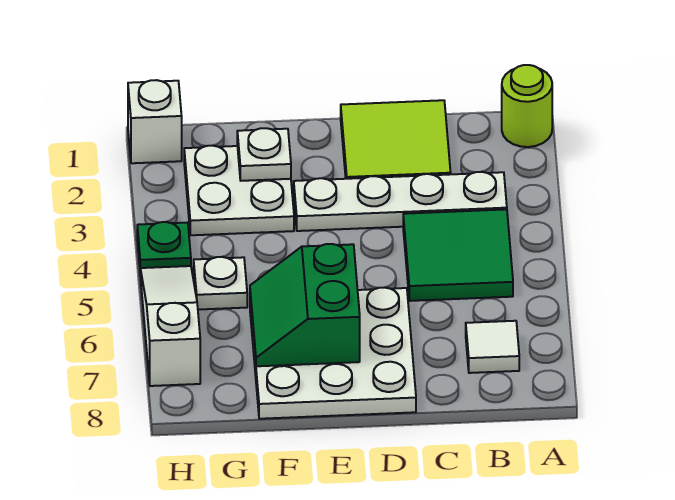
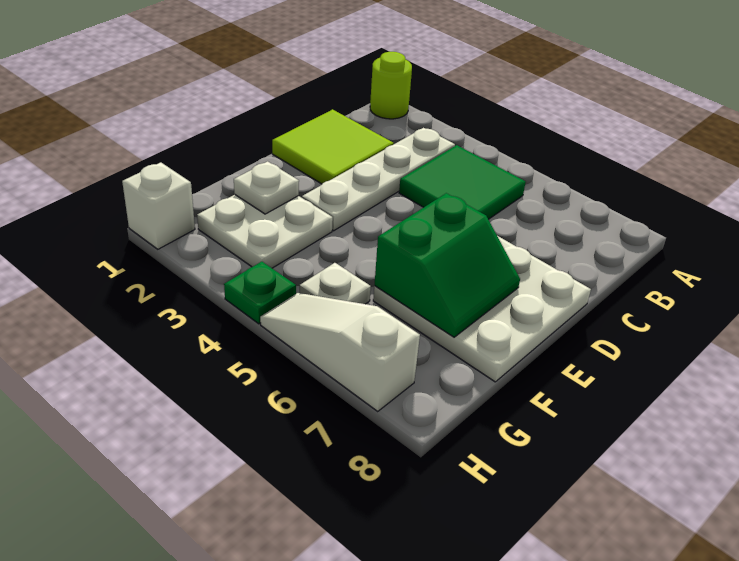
white tile B7 level 1 -> none
green slope E6:F7 level 2 top E -> green slope E6:F7 level 2 top 6

